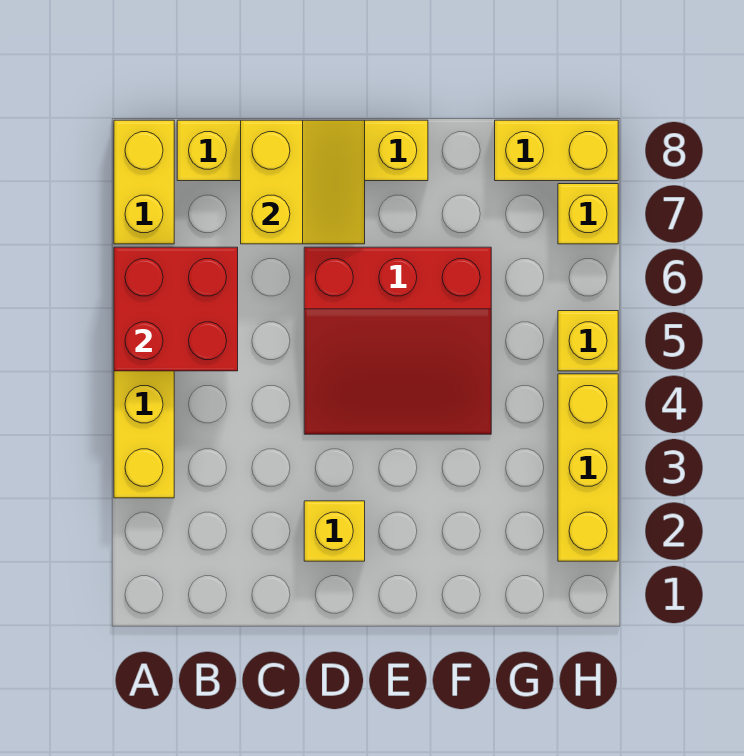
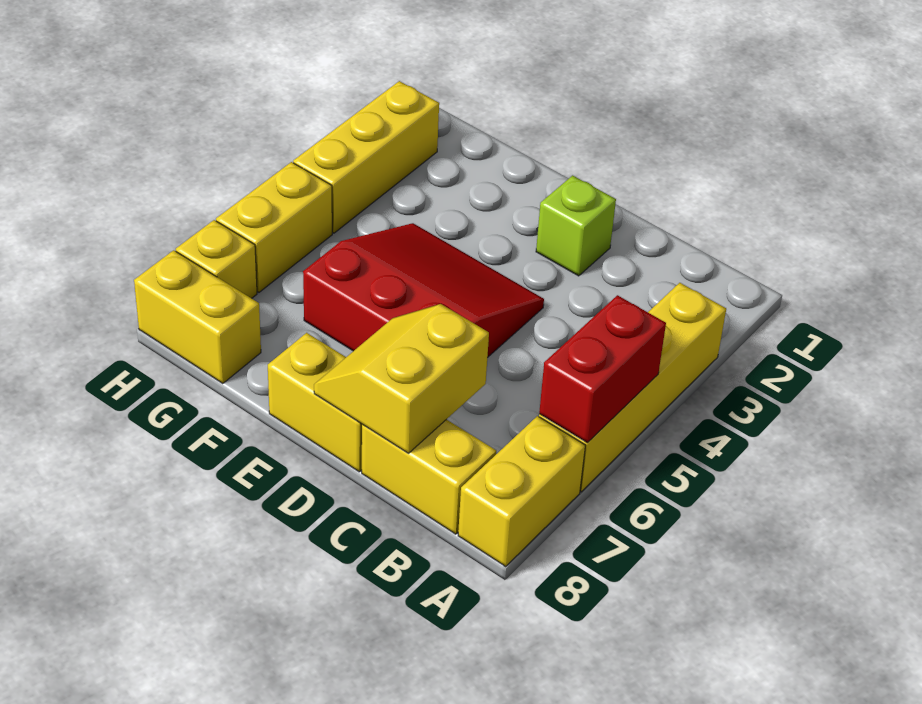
red brick A5:B6 level 2 -> red brick A5:A6 level 2
yellow brick D2 level 1 -> lime brick D2 level 1
yellow brick H5 level 1 -> yellow brick H5:H6 level 1

